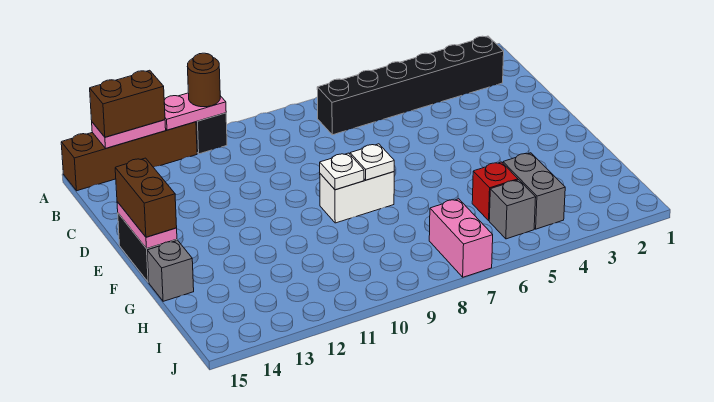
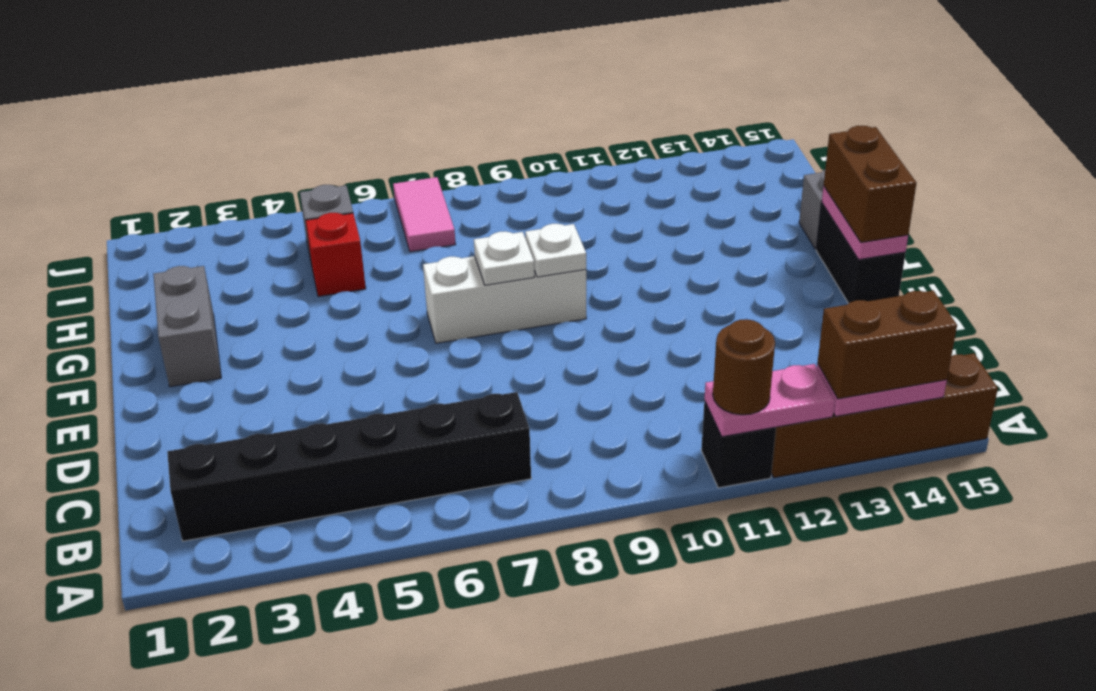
white brick F8:F9 level 1 -> white brick F7:F9 level 1
grey brick H4:I4 level 1 -> grey brick F2:G2 level 1
pink brick I7:J7 level 1 -> pink tile I7:J7 level 1

